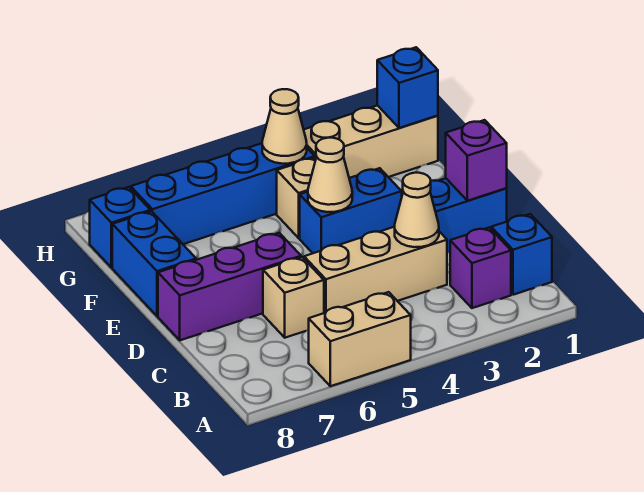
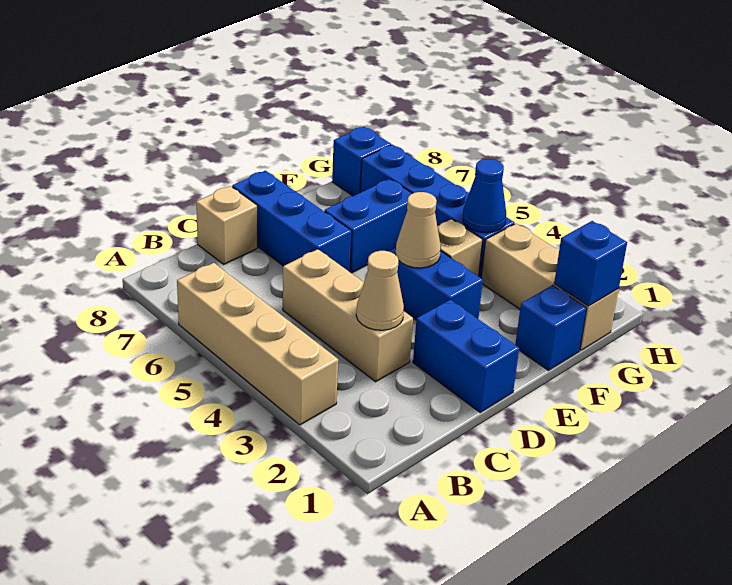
tan brick A5:A6 level 1 -> tan brick A3:A6 level 1
blue brick B1 level 1 -> blue brick F1 level 1
purple brick B2 level 1 -> none
tan brick C6 level 1 -> tan brick C8 level 1
purple brick D1 level 2 -> none
purple brick D6:D8 level 1 -> blue brick D6:D8 level 1
blue brick E8:F8 level 1 -> blue brick E6:F6 level 1
tan cone G4 level 2 -> blue cone G4 level 2

